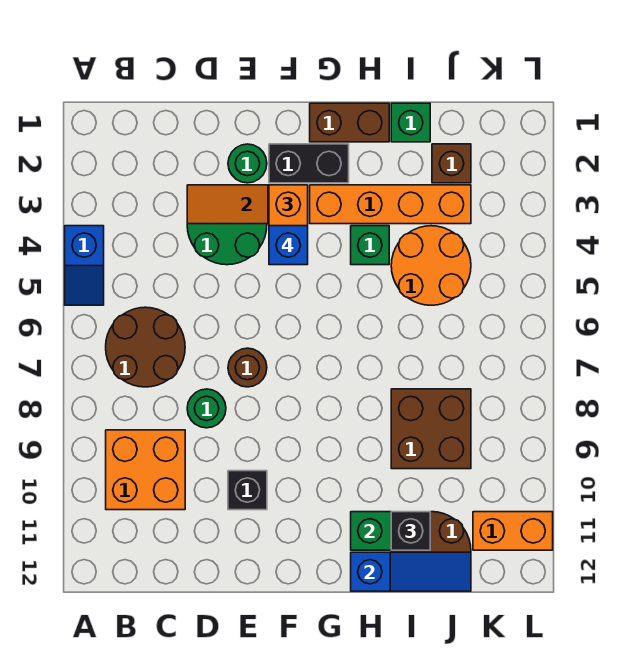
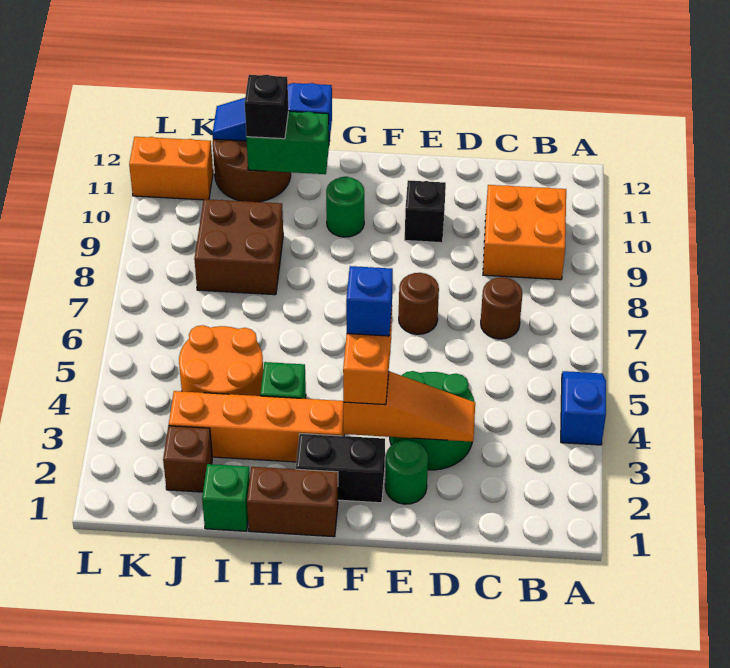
brown round brick B6:C7 level 1 -> brown round brick C7 level 1
green round brick D8 level 1 -> green round brick G10 level 1

